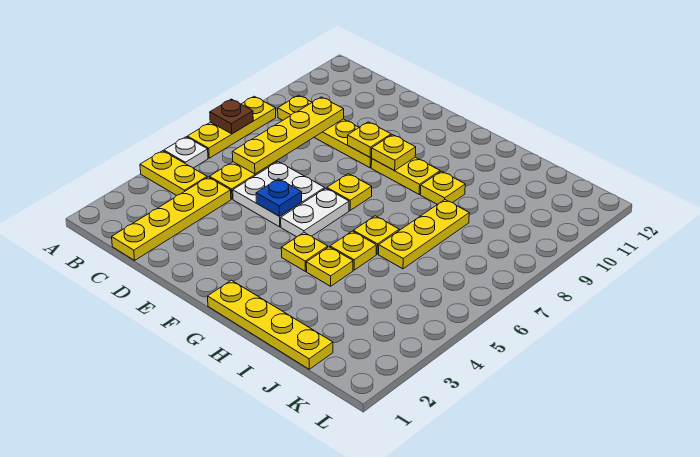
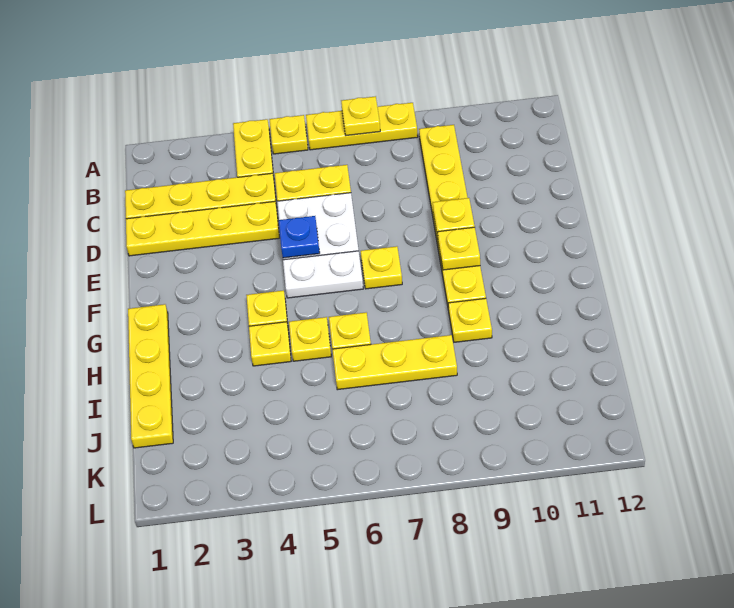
white plate A5 level 1 -> yellow plate A5 level 1
brown plate A7 level 2 -> yellow plate A7 level 2
yellow plate C6:C9 level 2 -> yellow plate D1:D4 level 1

